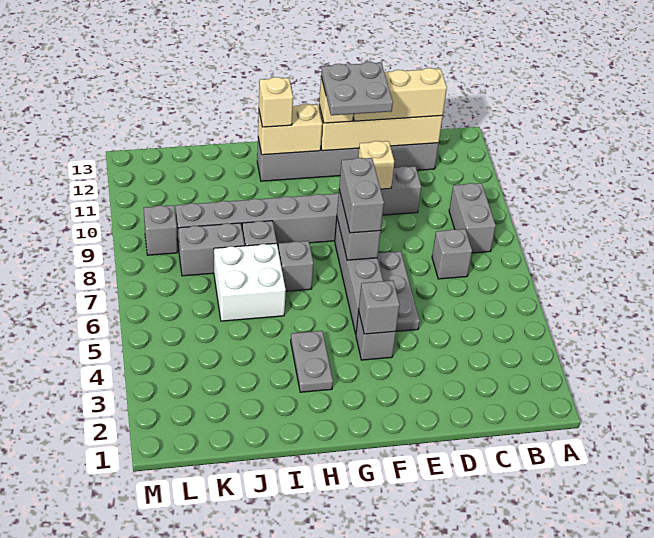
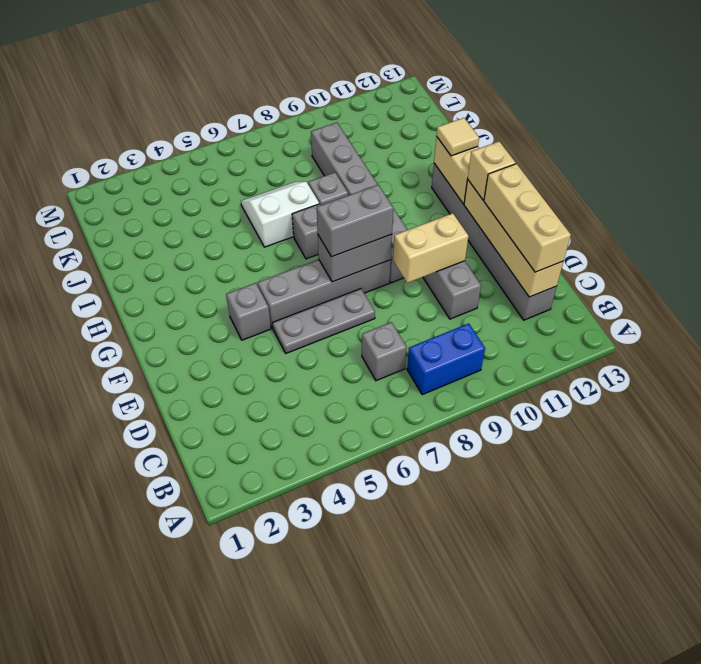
grey brick B8:B9 level 1 -> blue brick B8:B9 level 1
tan brick E10 level 2 -> tan brick E9:E10 level 2
grey plate E11:F12 level 4 -> none
grey brick F4 level 2 -> none
grey plate H3:H4 level 1 -> none
tan brick H12 level 3 -> tan tile H12 level 3
white brick I6:J7 level 1 -> white slope I6:J7 level 1 top I
grey brick J8:K8 level 1 -> none
grey brick L9 level 1 -> none

